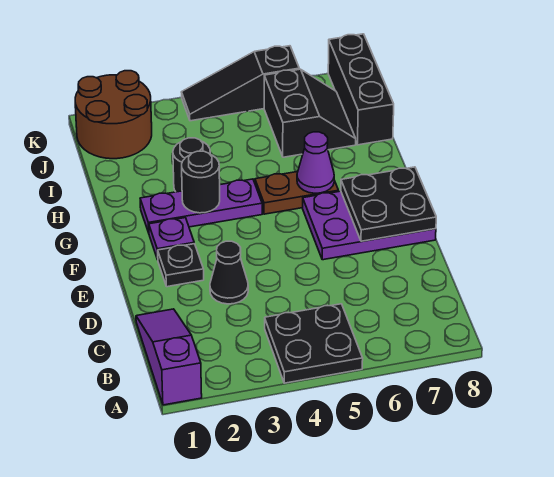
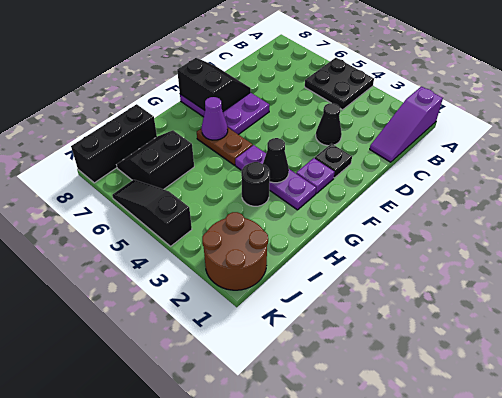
black plate E7:F8 level 2 -> black slope E7:F8 level 2 top F
black round brick G3 level 2 -> black cone G3 level 2
black slope K4:K6 level 1 top 6 -> black slope K4:K6 level 1 top 4

